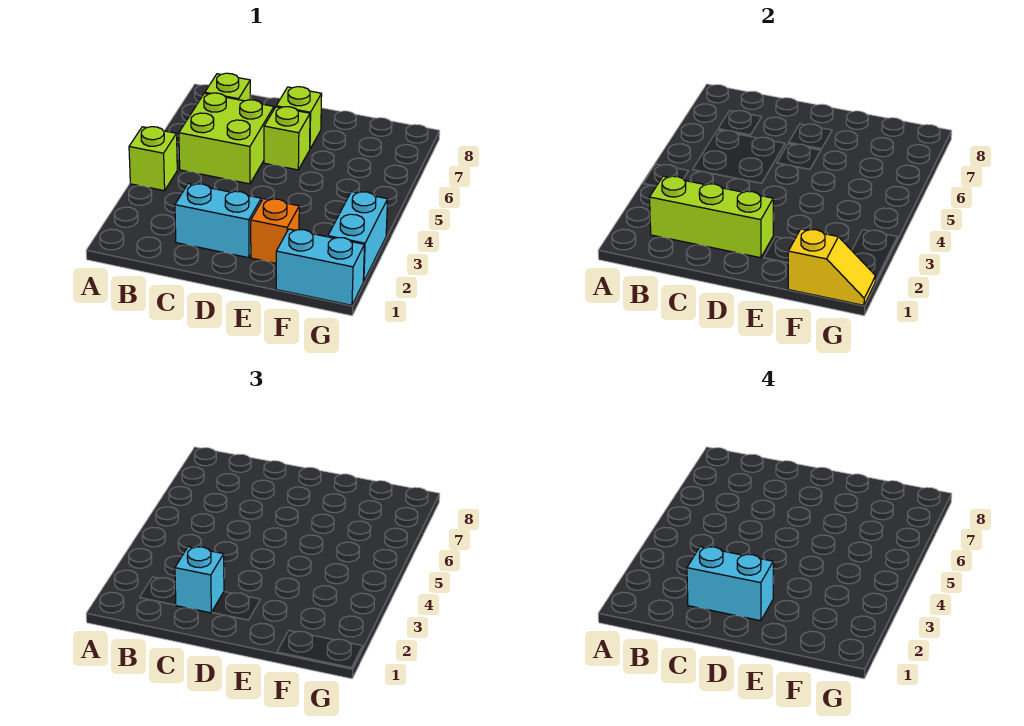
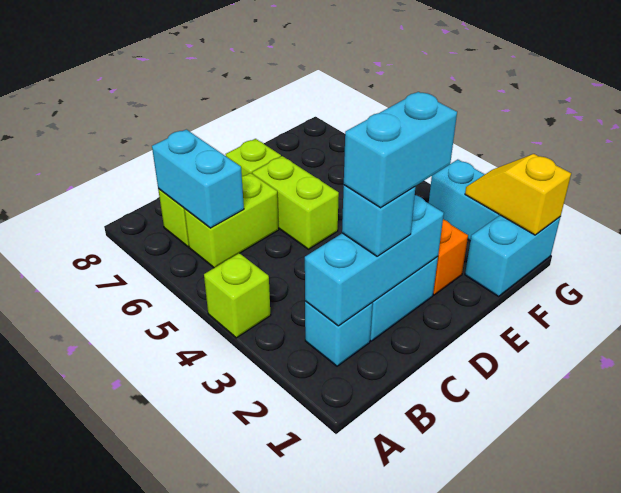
none -> cyan brick B2 level 1
lime brick B2:D2 level 2 -> cyan brick B2:D2 level 2
lime brick B5:C6 level 1 -> lime brick B6:C6 level 1
none -> cyan brick B6:B7 level 2
lime brick D6 level 1 -> lime brick D5:D6 level 1
yellow slope F1:G1 level 2 top F -> yellow slope G1:G2 level 2 top 1

